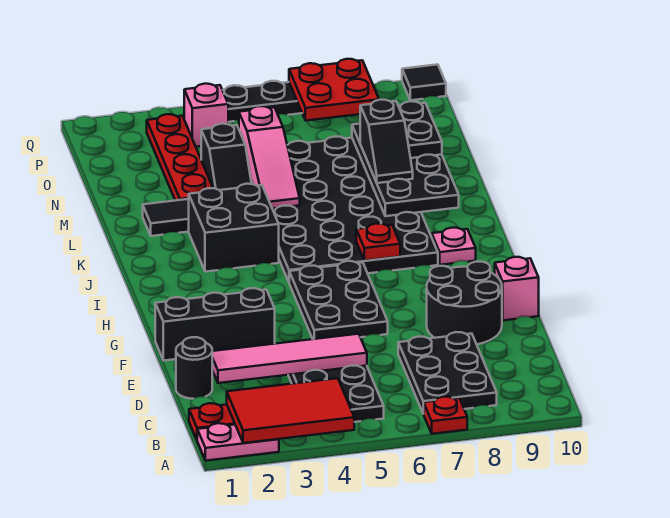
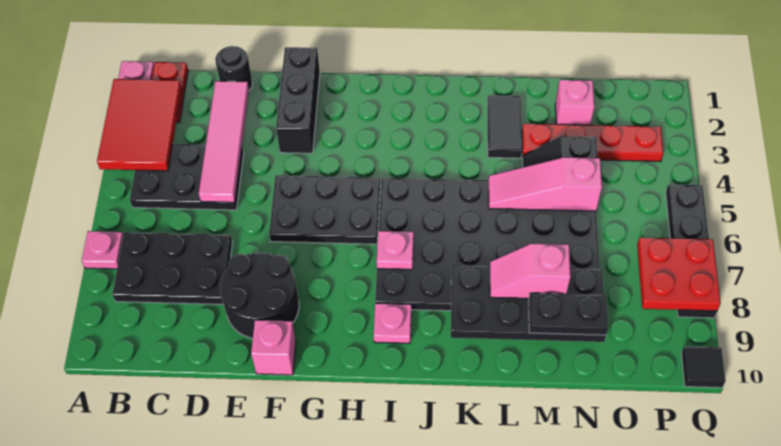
red plate A7 level 1 -> pink plate A7 level 1
red plate I7 level 2 -> pink plate I7 level 2
black brick J3:K4 level 1 -> none
black slope L8:M8 level 3 top M -> pink slope L8:M8 level 3 top M
pink brick P4 level 1 -> pink brick N2 level 1

